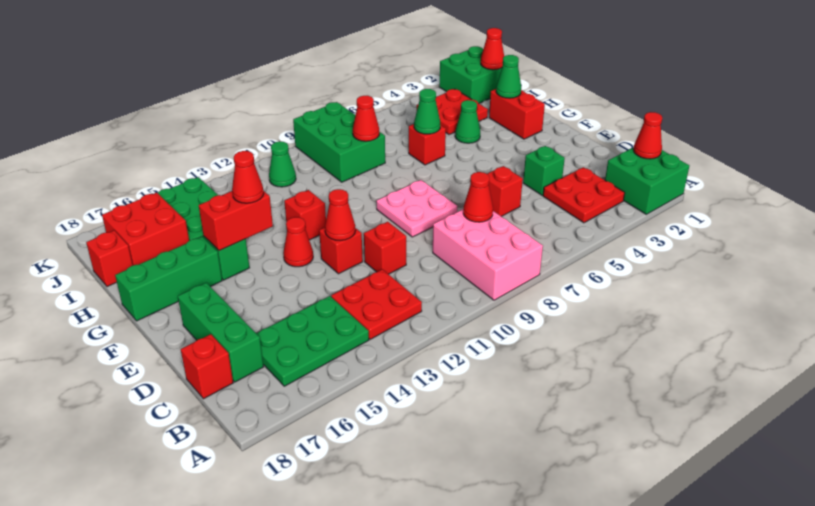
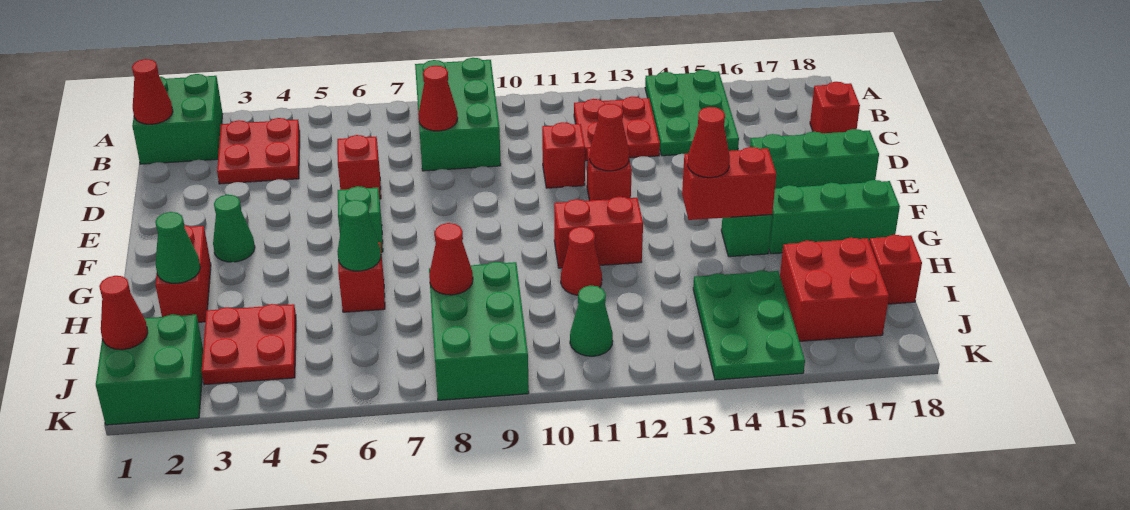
pink brick A8:C9 level 1 -> green brick A8:C9 level 1
green plate B14:C16 level 1 -> green plate A14:C15 level 1
green brick C17:E17 level 1 -> green brick E16:E18 level 1
green brick D4 level 1 -> green brick F6 level 1
pink plate E8:F9 level 1 -> none
red cone F13 level 1 -> red cone H11 level 1
red brick G12 level 1 -> red brick G11:G12 level 1
green cone H4 level 1 -> green cone F3 level 1

